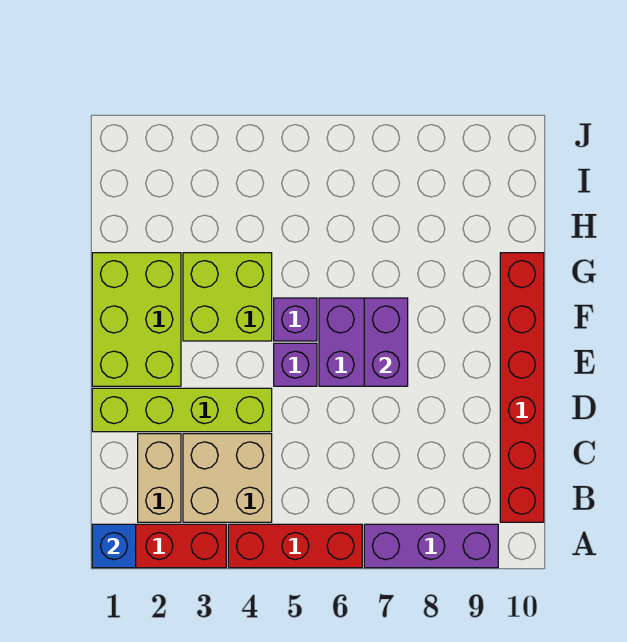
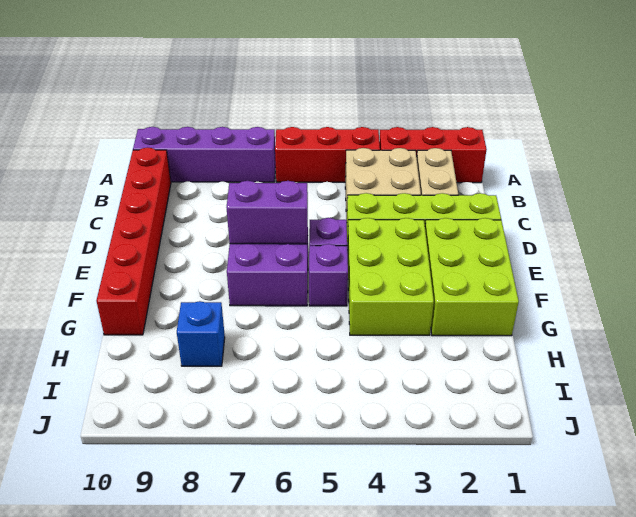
blue brick A1 level 2 -> blue brick H8 level 1
purple brick A7:A9 level 1 -> purple brick A7:A10 level 1
purple brick E7:F7 level 2 -> purple brick E6:E7 level 2
lime brick F3:G4 level 1 -> lime brick E3:G4 level 1

